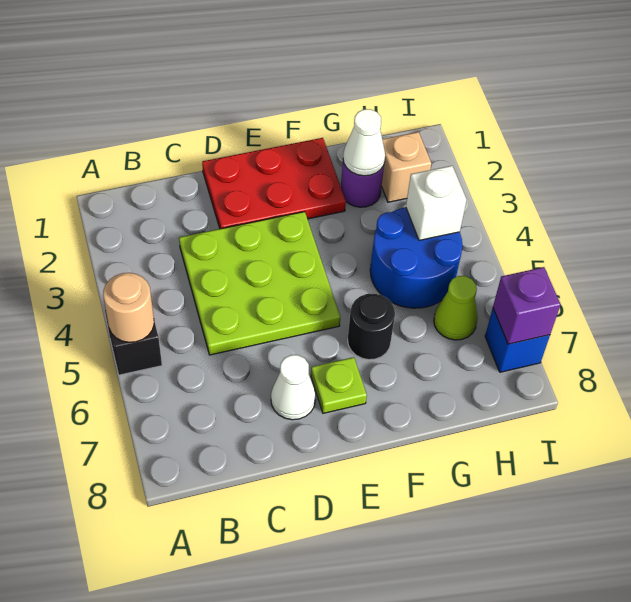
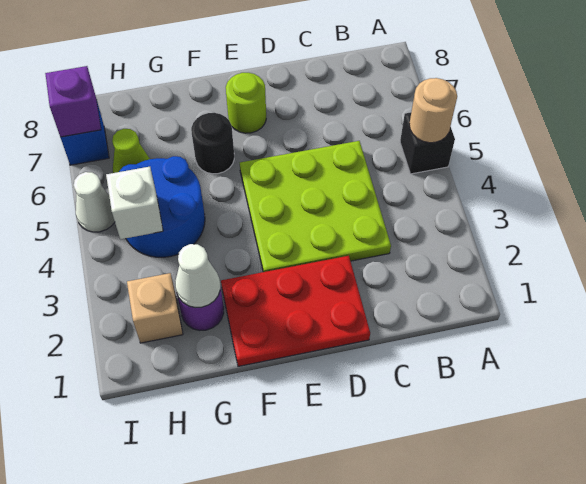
white cone D7 level 1 -> white cone I5 level 1
lime plate E7 level 1 -> lime round brick E7 level 1

